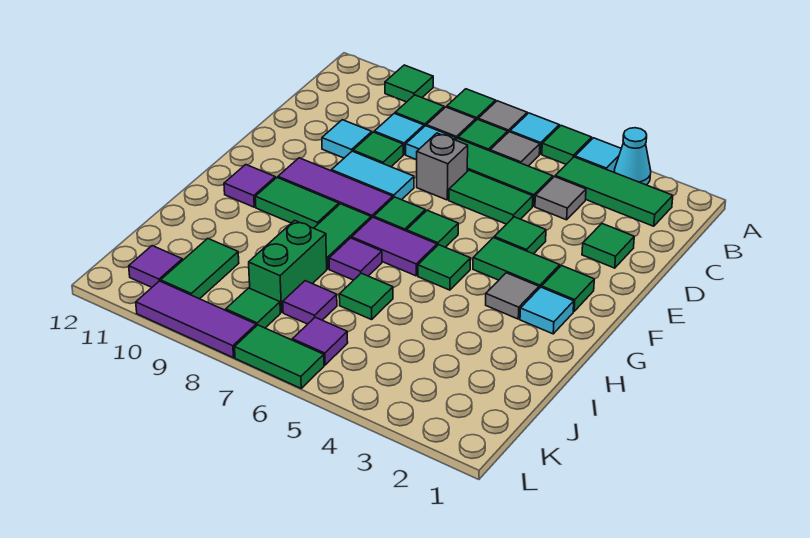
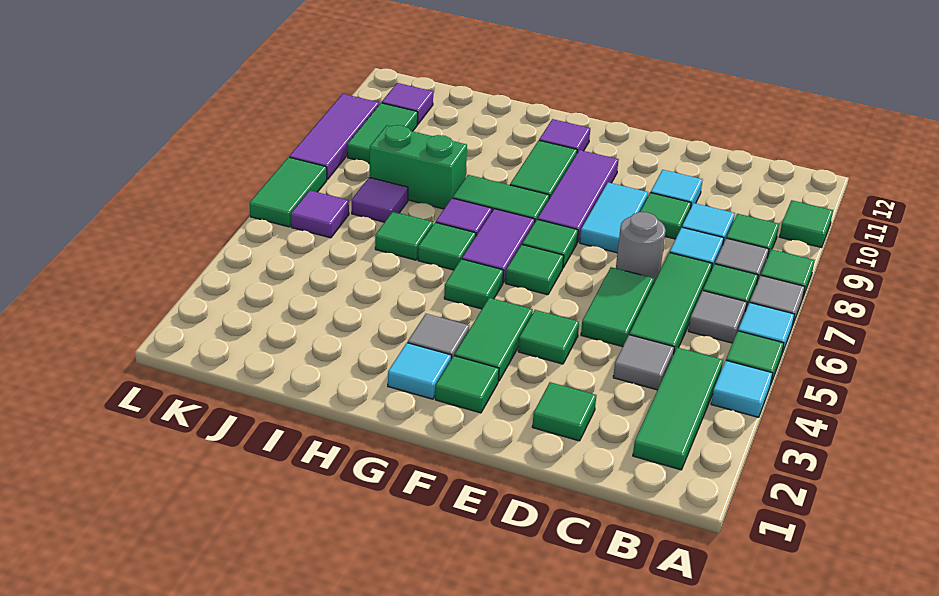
cyan cone A3 level 1 -> none
grey brick D7 level 1 -> grey round brick D7 level 1
green tile J10:K10 level 1 -> green tile K9:K10 level 1
green tile K8 level 1 -> green tile H6 level 1

